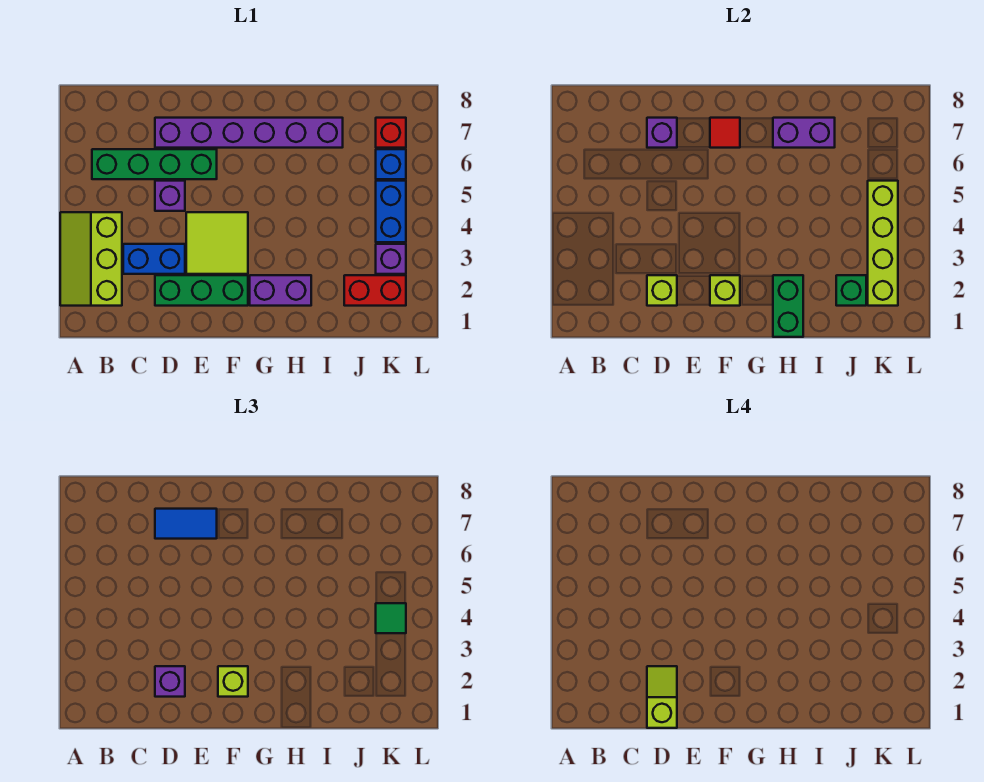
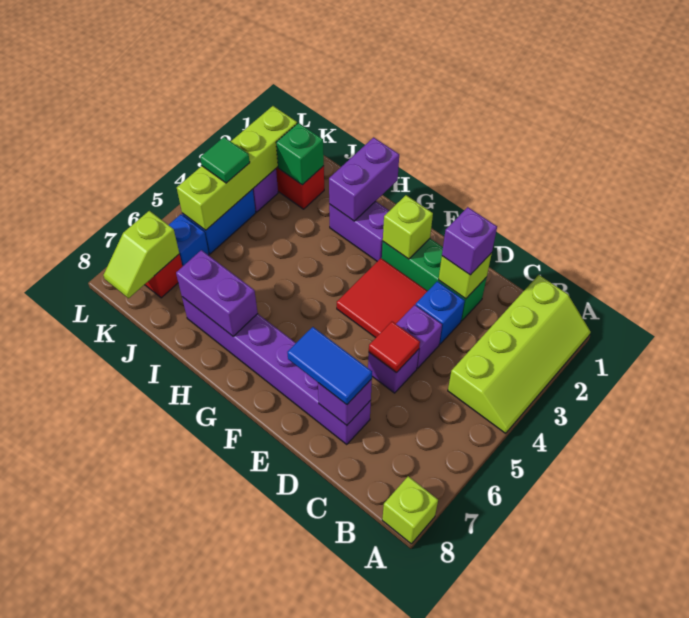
lime slope A2:B4 level 1 top B -> lime slope A1:B4 level 1 top B
green brick B6:E6 level 1 -> none
blue brick C3:D3 level 1 -> blue brick D3 level 1
lime slope D1:D2 level 4 top 1 -> lime slope K7:K8 level 2 top 7
none -> purple brick D4 level 1
lime tile E3:F4 level 1 -> red tile E3:F4 level 1
lime brick F2 level 3 -> lime brick A8 level 1
red tile F7 level 2 -> red tile D5 level 2
green brick H1:H2 level 2 -> purple brick H1:H2 level 2

